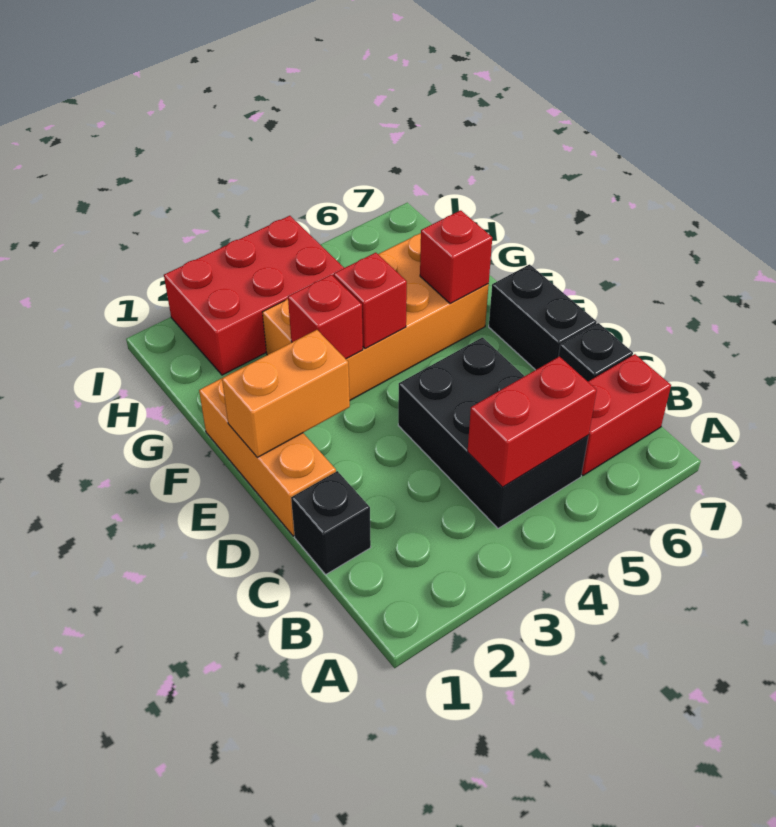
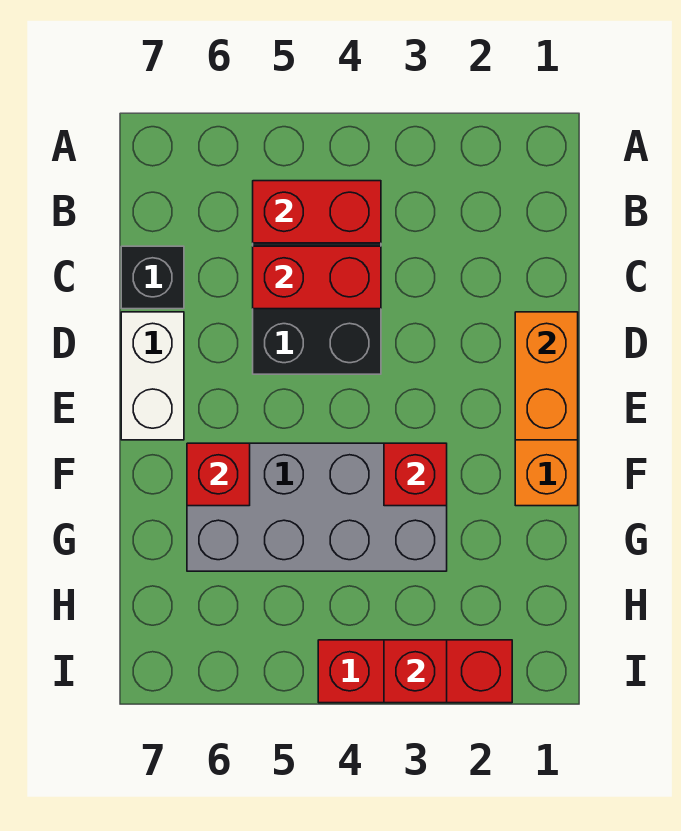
red brick B6:B7 level 1 -> red brick C4:C5 level 2
black brick C1 level 1 -> none
black brick D7:E7 level 1 -> white brick D7:E7 level 1
orange brick E1:E2 level 2 -> orange brick D1:E1 level 2
orange brick F3:G6 level 1 -> grey brick F3:G6 level 1
red brick F4 level 2 -> red brick I3 level 2
red brick H2:I4 level 1 -> red brick I2:I4 level 1

